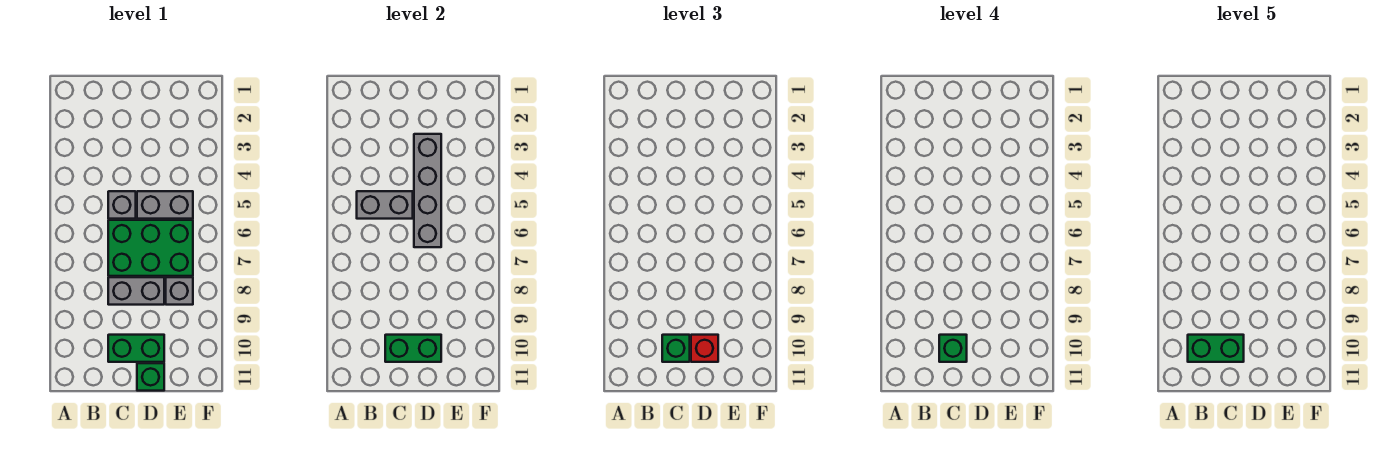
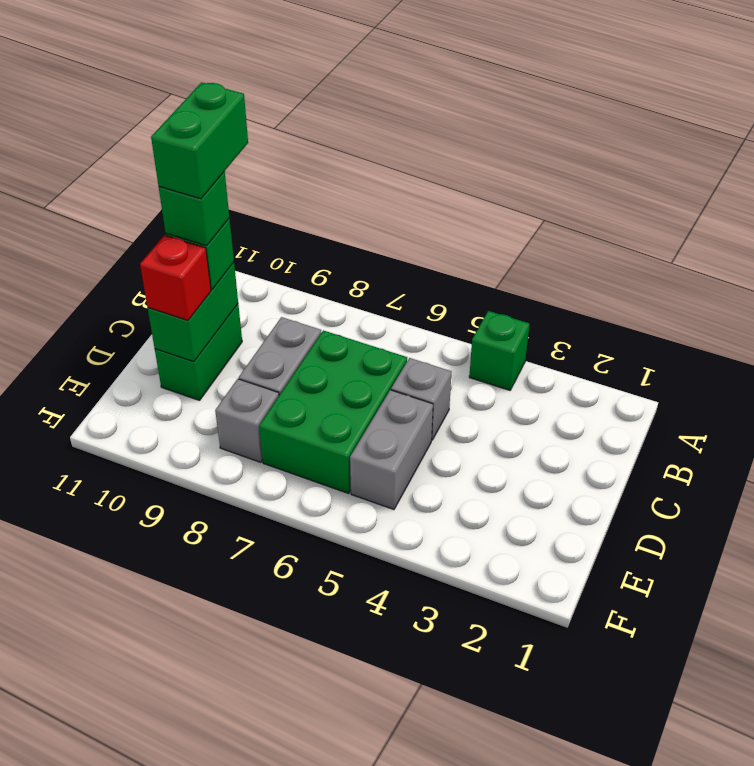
grey brick B5:C5 level 2 -> none
grey brick D3:D6 level 2 -> none
green brick D11 level 1 -> green brick A4 level 1

